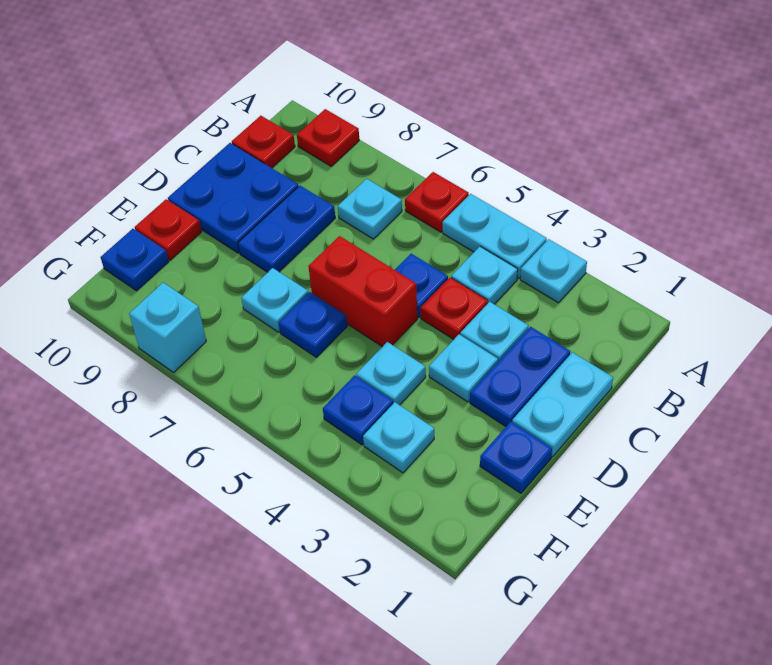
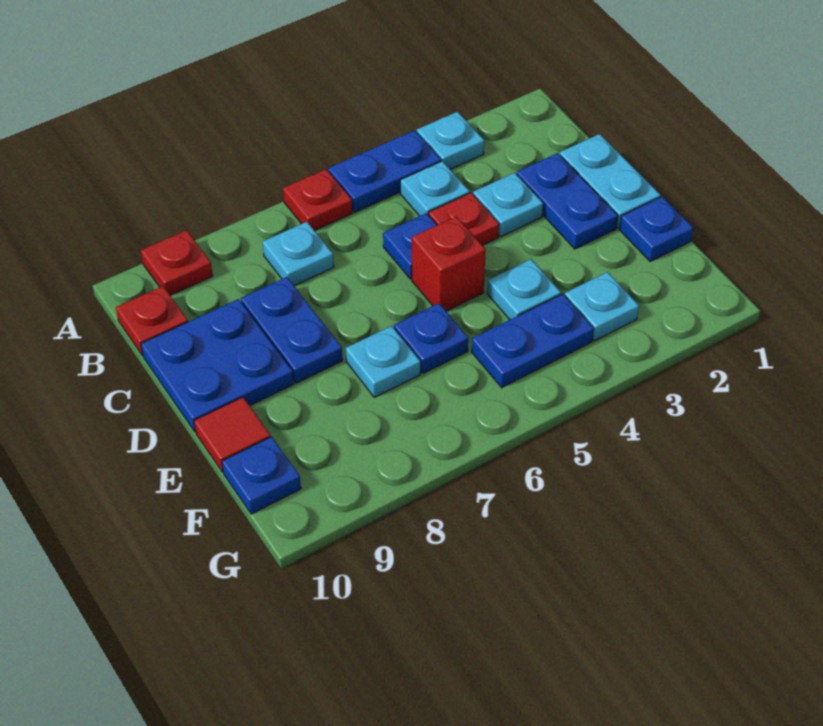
cyan plate A4:A5 level 1 -> blue plate A4:A5 level 1
cyan plate D3 level 1 -> none
red brick D5:D6 level 1 -> red brick D5 level 1
red plate E10 level 1 -> red tile E10 level 1
blue plate F4 level 1 -> blue plate F4:F5 level 1
cyan brick G8 level 1 -> none

